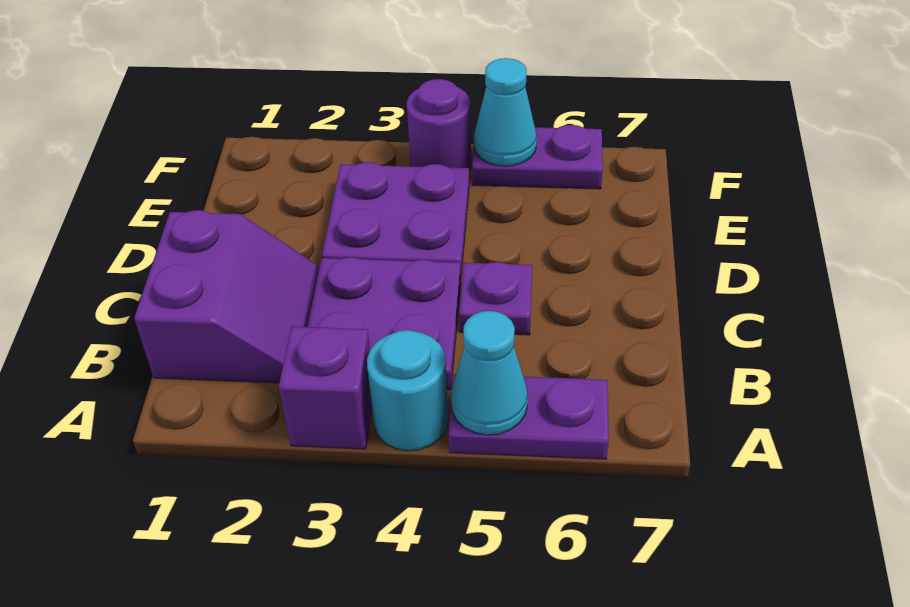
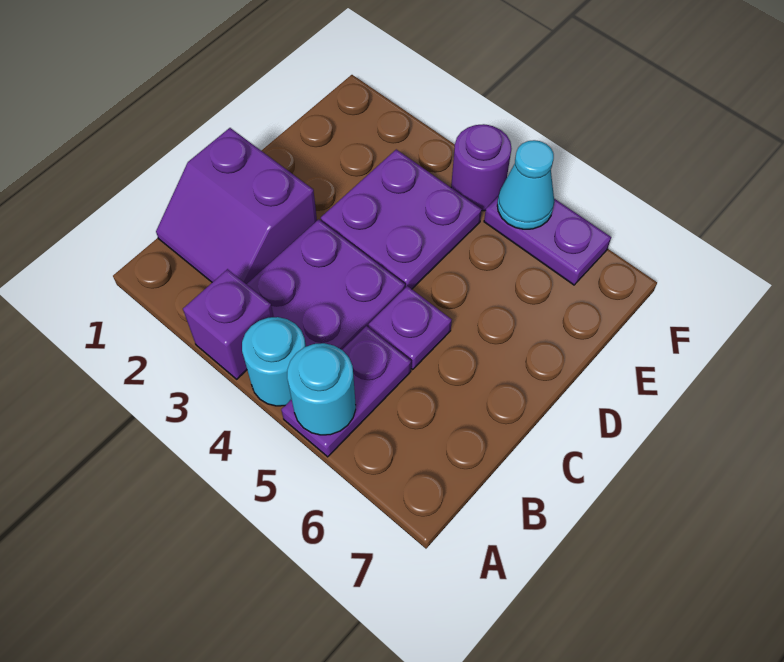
purple plate A5:A6 level 1 -> purple plate A5:B5 level 1
cyan cone A5 level 2 -> cyan round brick A5 level 2
purple slope B1:C2 level 1 top 1 -> purple slope B1:C2 level 1 top C

